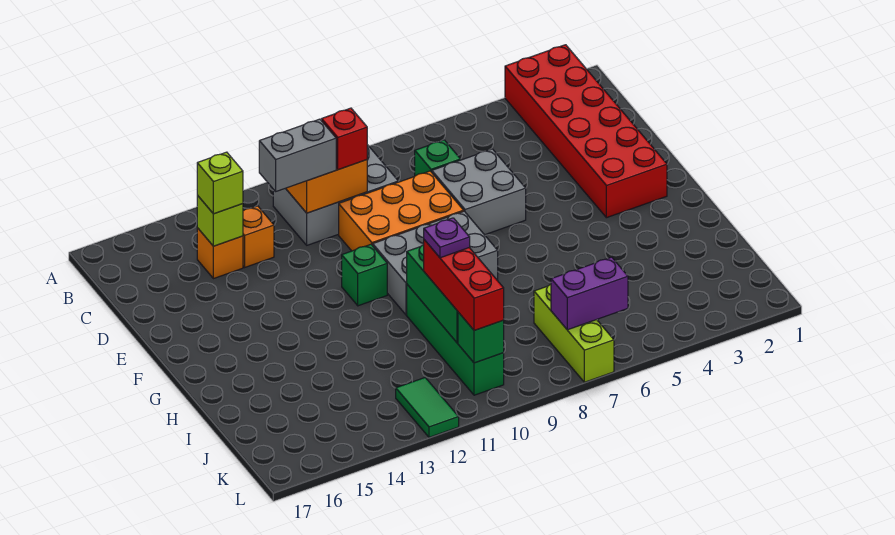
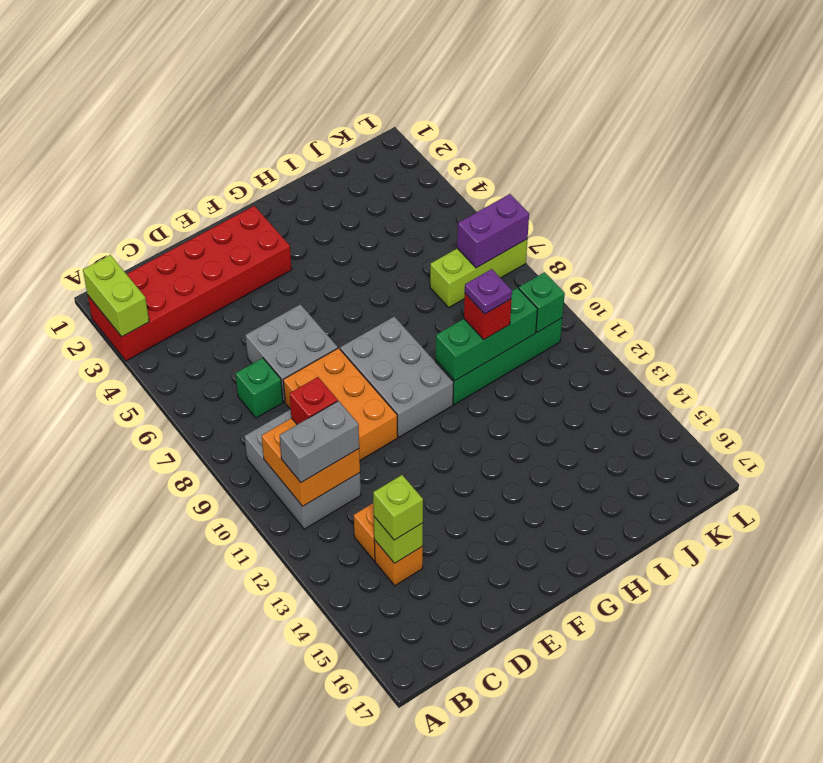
none -> lime brick A2:A3 level 2
grey brick C11:C12 level 3 -> grey brick B11:C11 level 3
green brick F11 level 1 -> none
red brick I10:K10 level 3 -> red brick I10 level 3
purple brick K6:K7 level 2 -> purple brick K7:L7 level 2
green tile K12:L12 level 1 -> none

